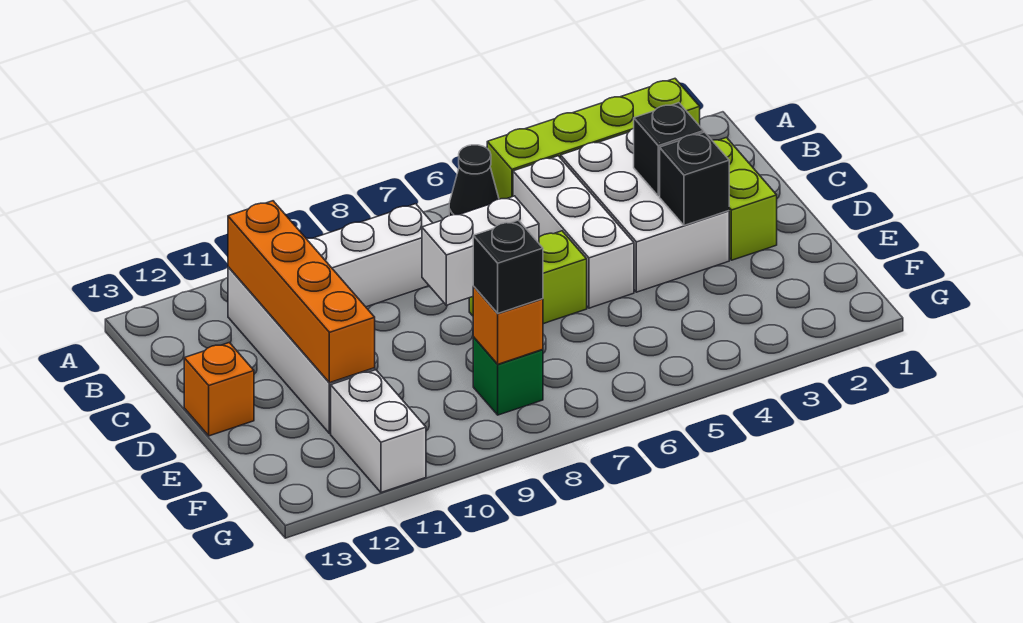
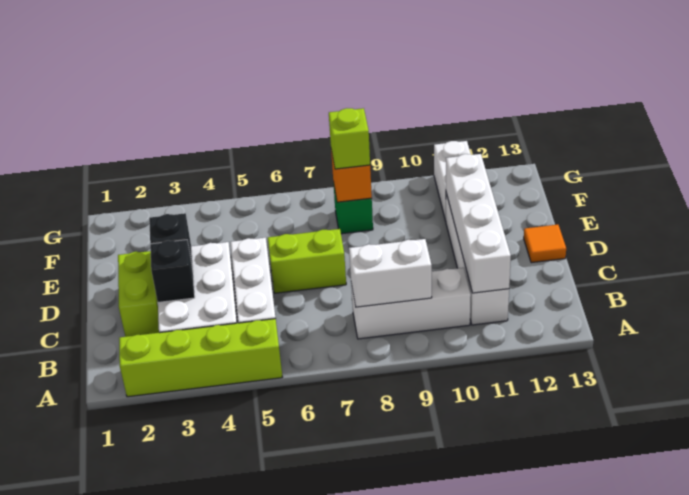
black cone A6 level 1 -> none
orange brick B11:E11 level 2 -> white brick B11:E11 level 2
white brick D7:D8 level 2 -> white brick B8:B9 level 2
orange brick D13 level 1 -> orange tile D13 level 1
black brick F8 level 3 -> lime brick F8 level 3

